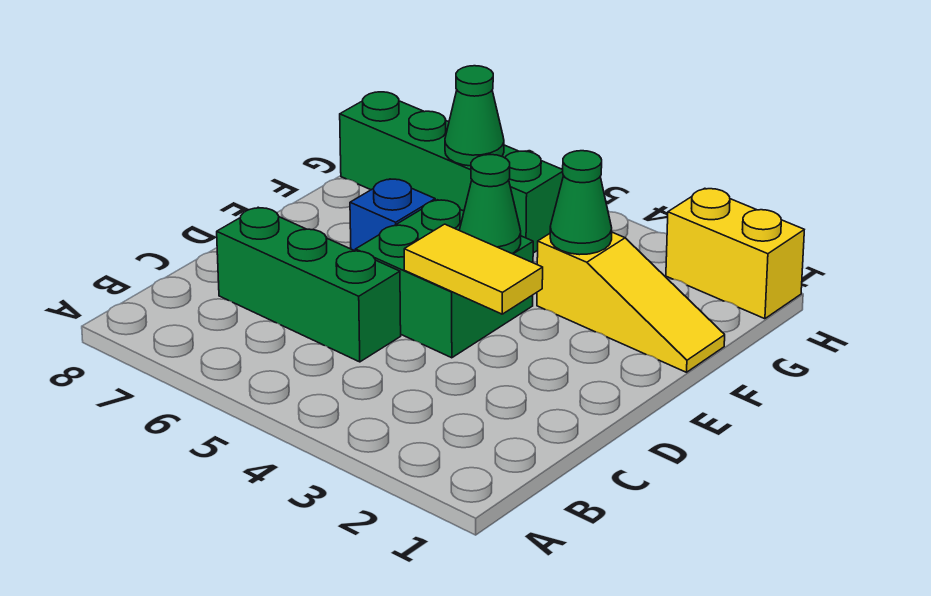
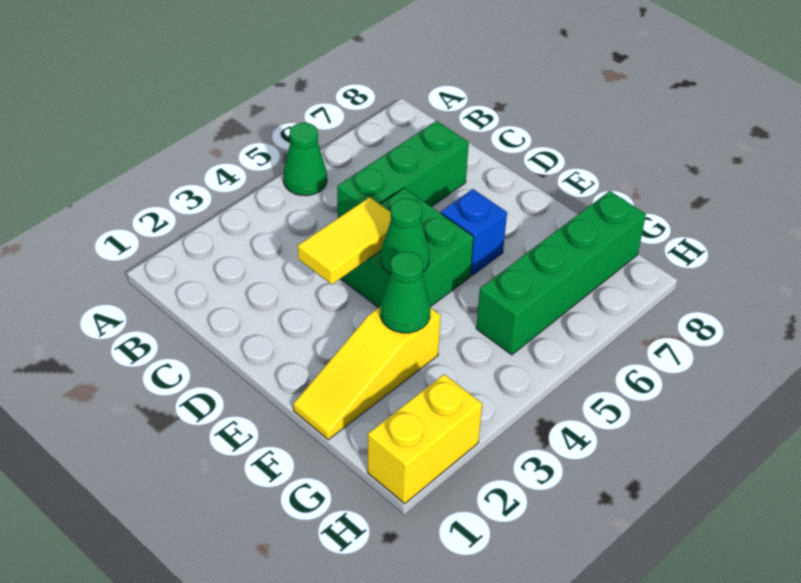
green cone G6 level 2 -> green cone A5 level 1

